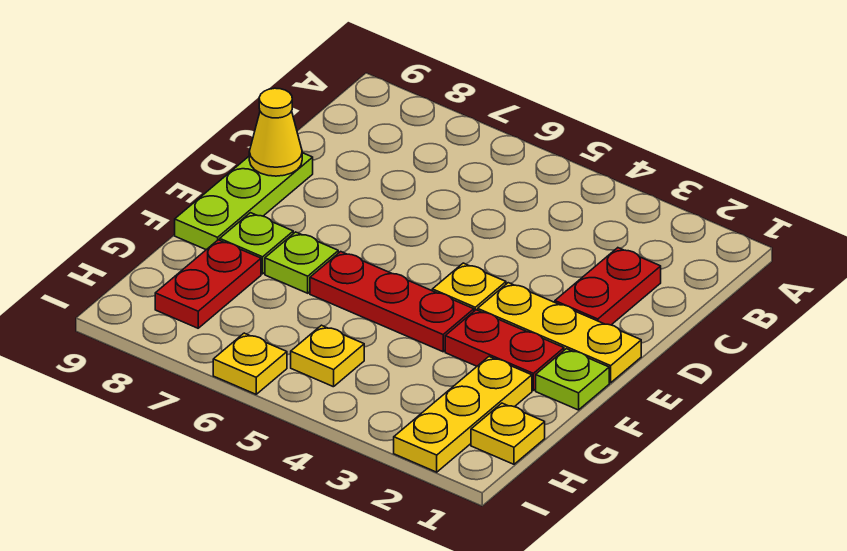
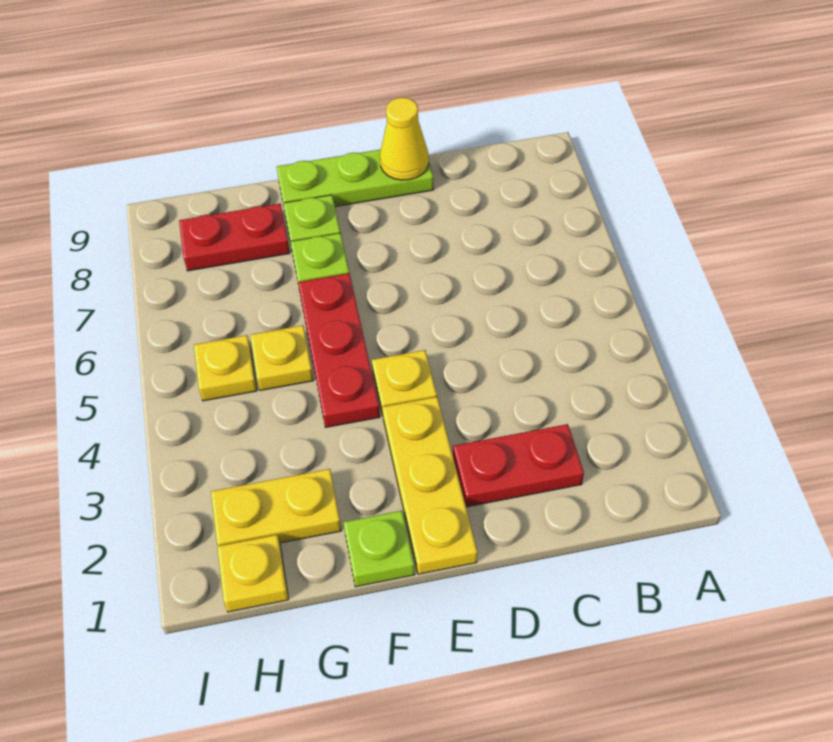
red plate F2:F3 level 1 -> none
yellow plate G2:I2 level 1 -> yellow plate G2:H2 level 1
yellow plate I6 level 1 -> yellow plate G5 level 1

